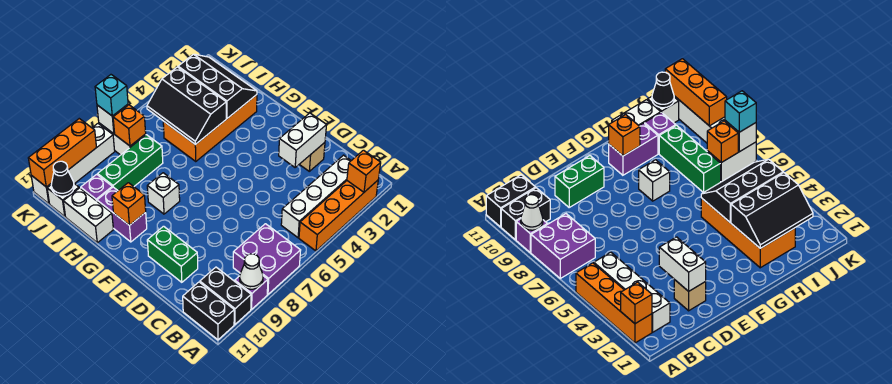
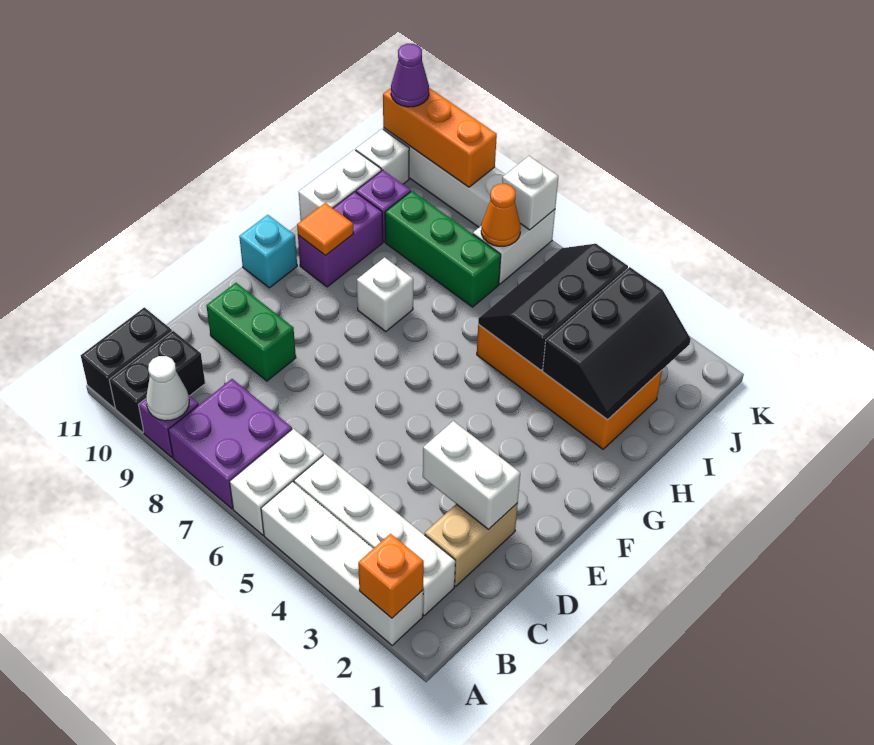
orange brick A2:A5 level 1 -> white brick A2:A5 level 1
none -> white brick A6:B6 level 1
tan brick D2 level 1 -> tan brick C2:D2 level 1
green brick D10:E10 level 1 -> green brick D9:D10 level 1
orange brick G10 level 2 -> orange tile G10 level 2
orange brick J7 level 2 -> orange cone J7 level 2
black cone J11 level 2 -> none
cyan brick K7 level 3 -> cyan brick F11 level 1
none -> purple cone K11 level 3

